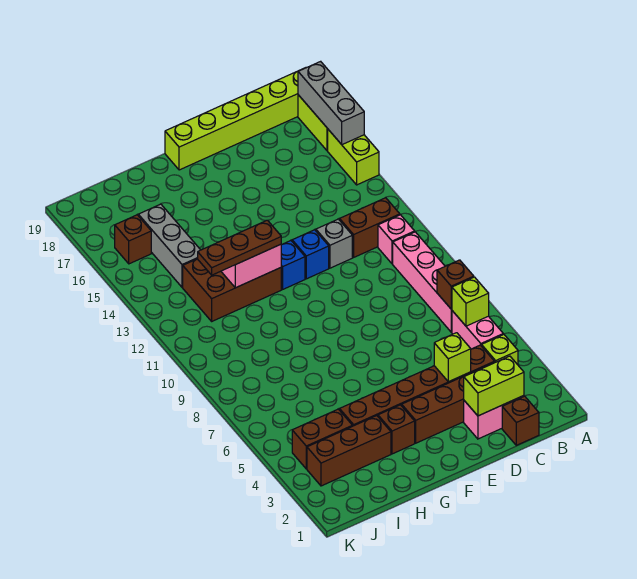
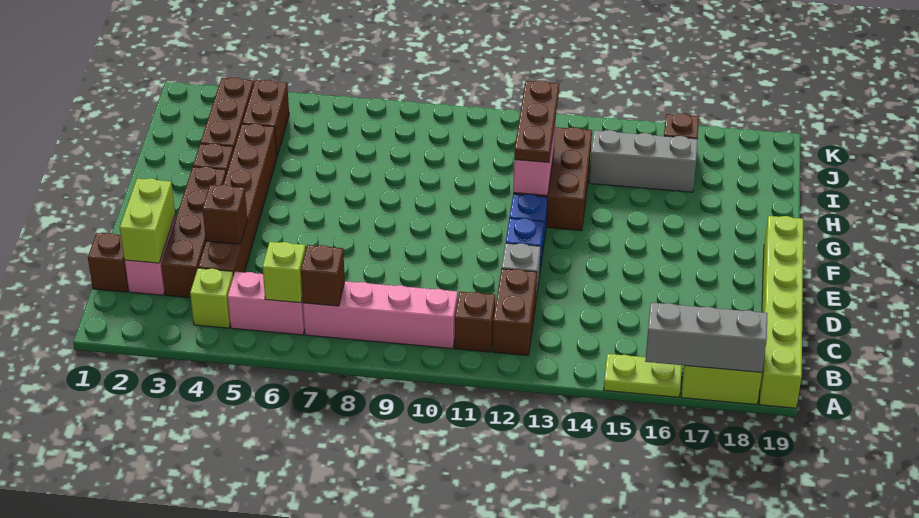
lime brick A15:A16 level 1 -> lime plate A15:A16 level 1
pink brick B11 level 1 -> brown brick B11 level 1
lime brick D4 level 2 -> brown brick D4 level 2

